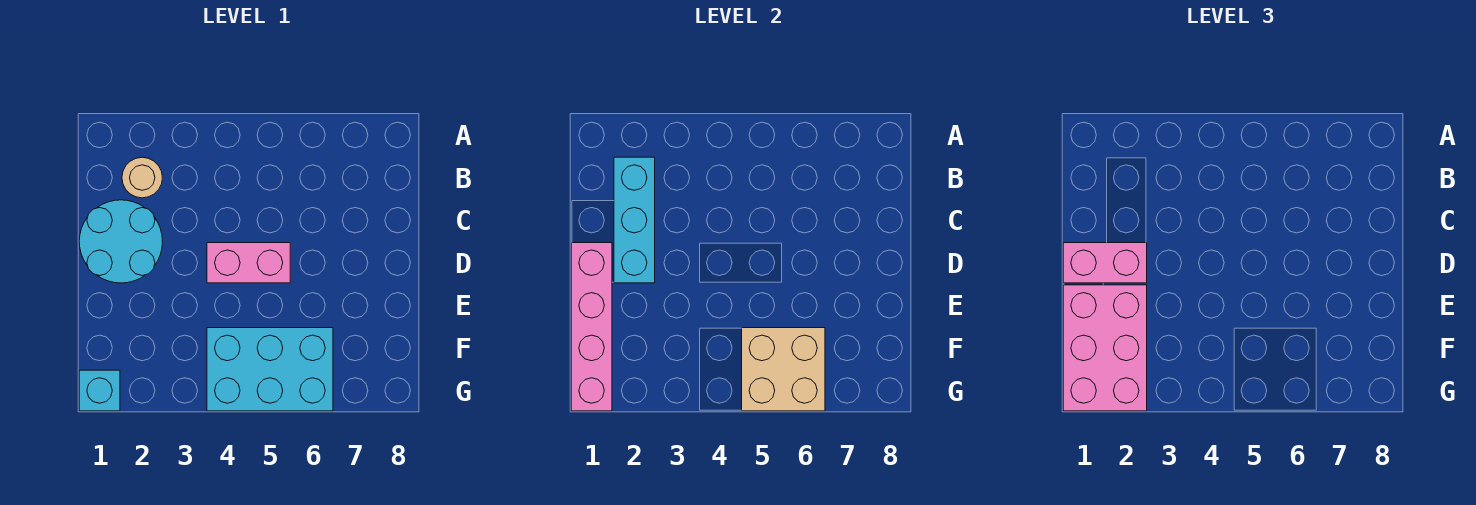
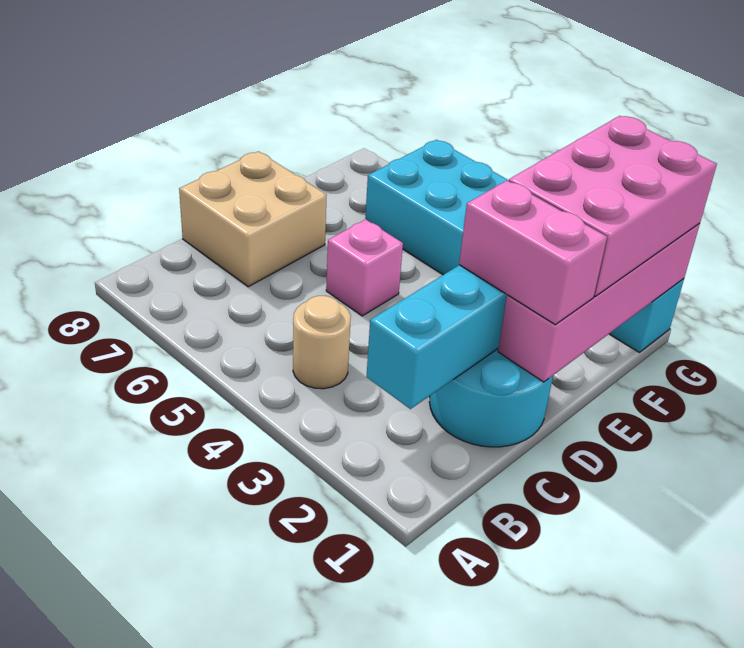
tan round brick B2 level 1 -> tan round brick B4 level 1
pink brick D4:D5 level 1 -> pink brick D5 level 1
tan brick F5:G6 level 2 -> tan brick C7:D8 level 1

